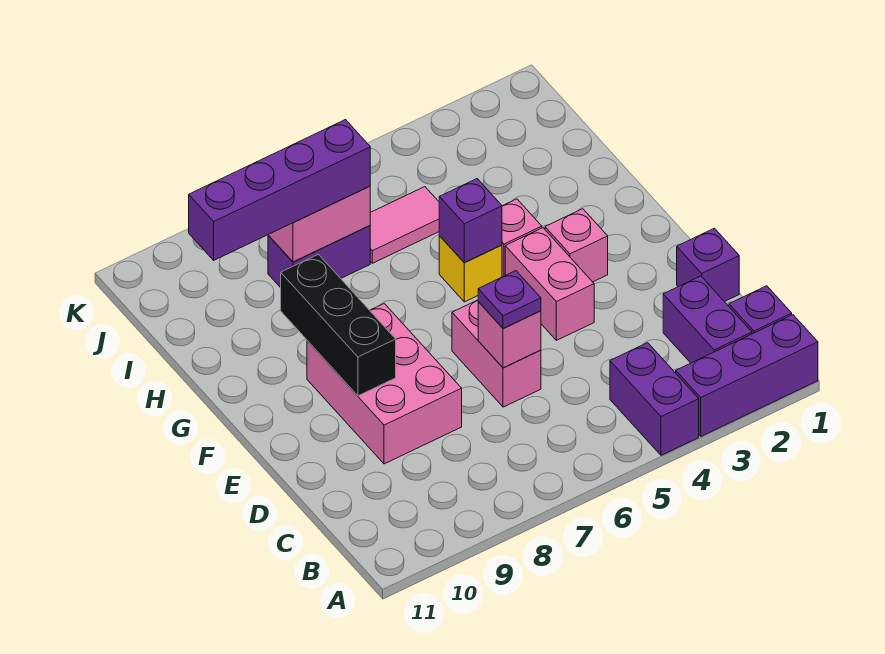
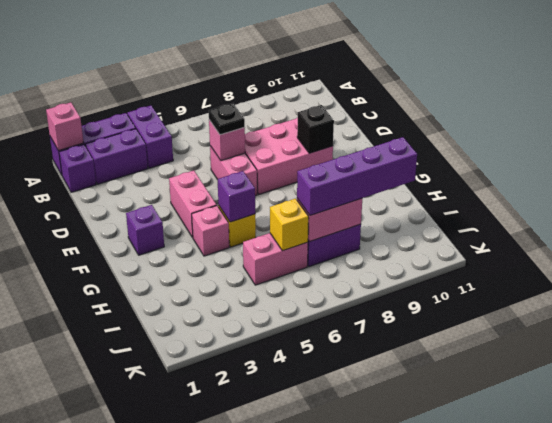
purple brick B2:C2 level 1 -> purple brick B2:B3 level 1
purple brick D1 level 1 -> purple brick F2 level 1
purple plate D6 level 3 -> black plate D6 level 3
pink brick D8:F9 level 1 -> pink brick D7:E9 level 1
black brick E9:G9 level 2 -> black brick E9 level 2
pink brick F3 level 1 -> pink brick A1 level 2
pink tile I5:I6 level 1 -> pink brick I5:I6 level 1
none -> yellow brick I6 level 2

